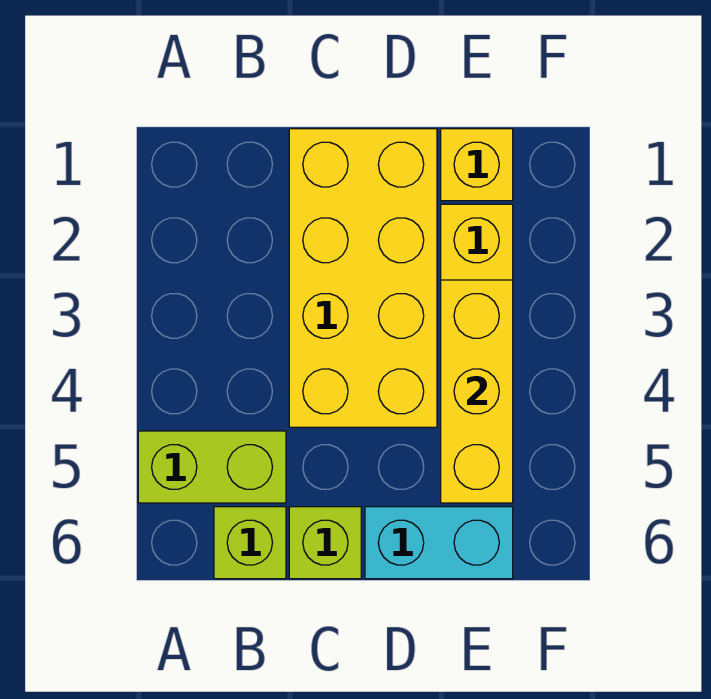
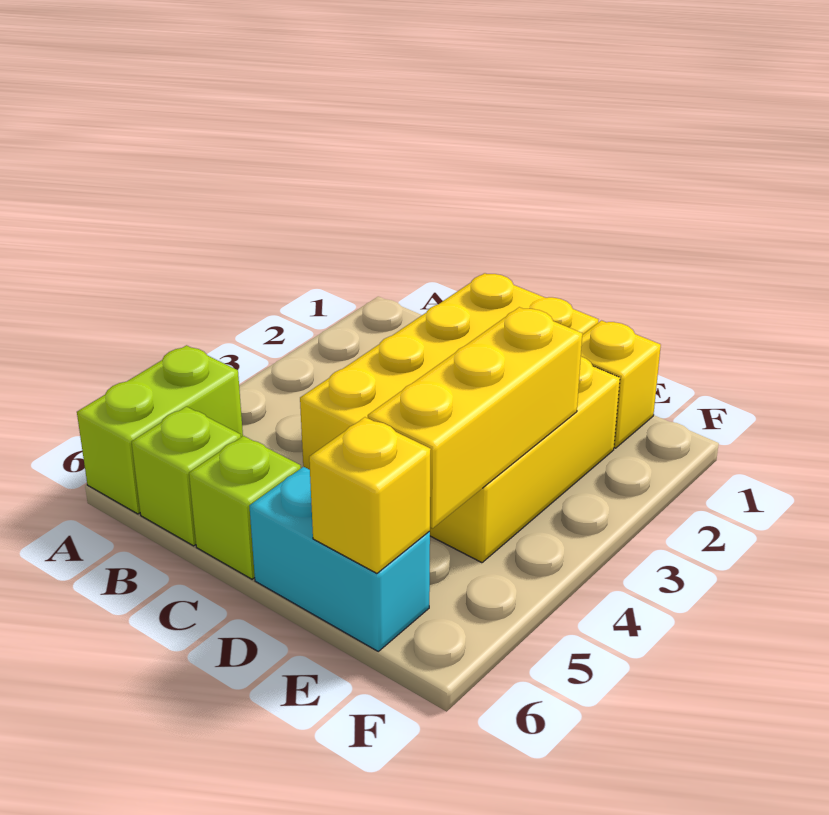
lime brick A5:B5 level 1 -> lime brick A5:A6 level 1
none -> yellow brick E6 level 2

